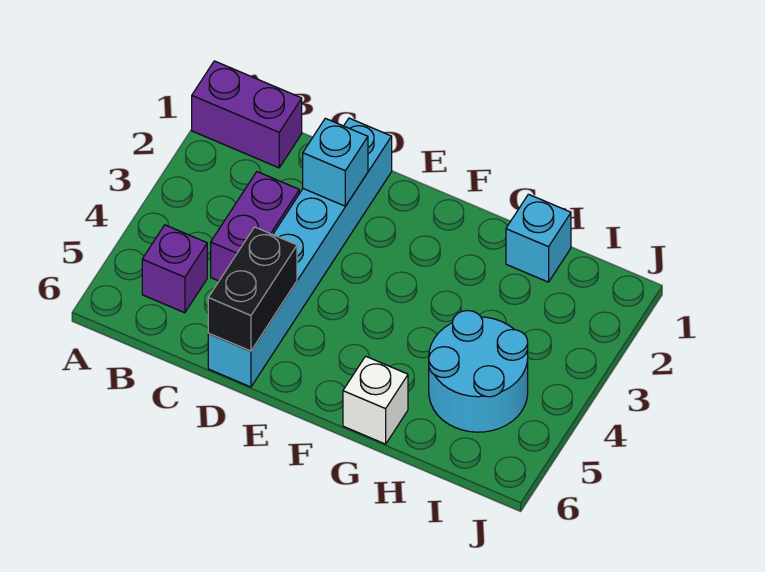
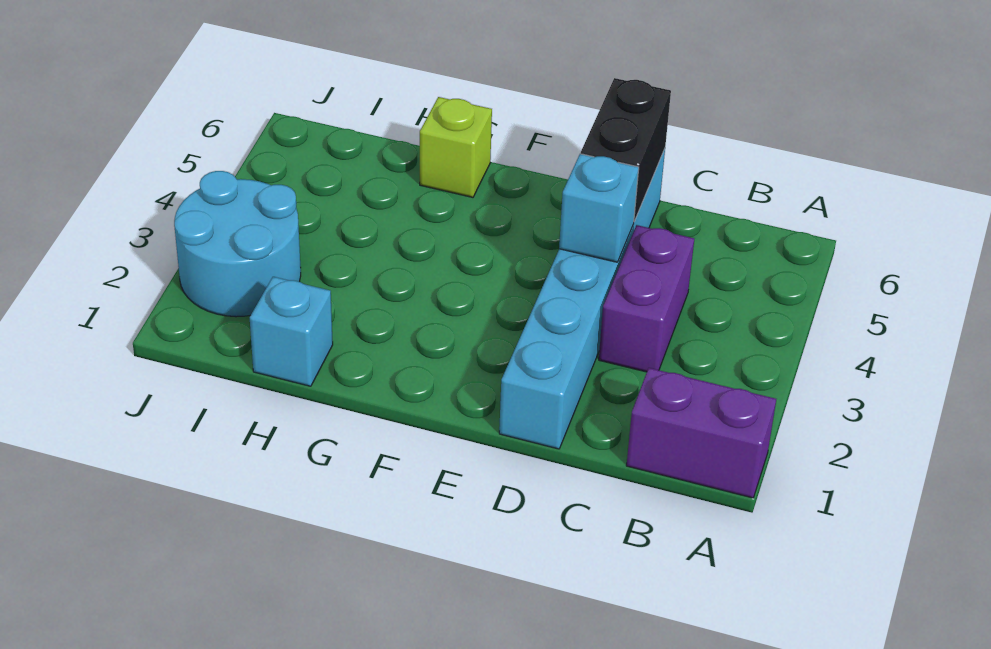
purple brick B5 level 1 -> none
cyan brick D2 level 2 -> cyan brick D4 level 2
white brick G6 level 1 -> lime brick G6 level 1
cyan round brick H4:I5 level 1 -> cyan round brick I2:J3 level 1

